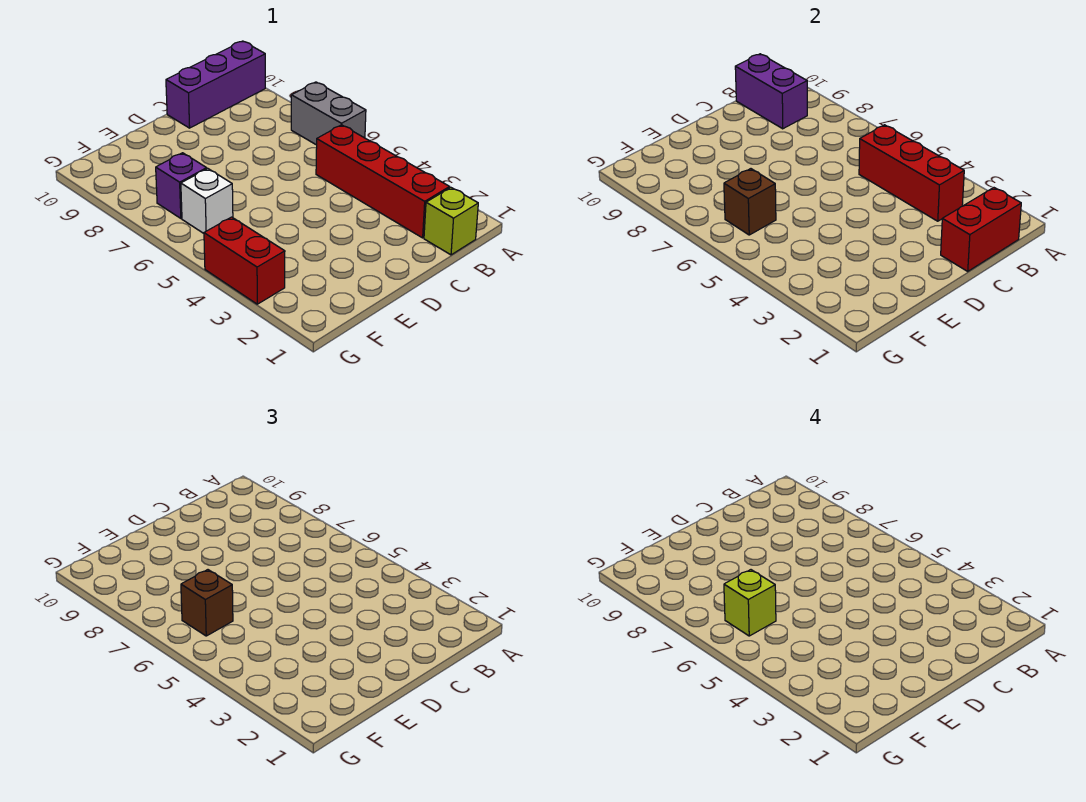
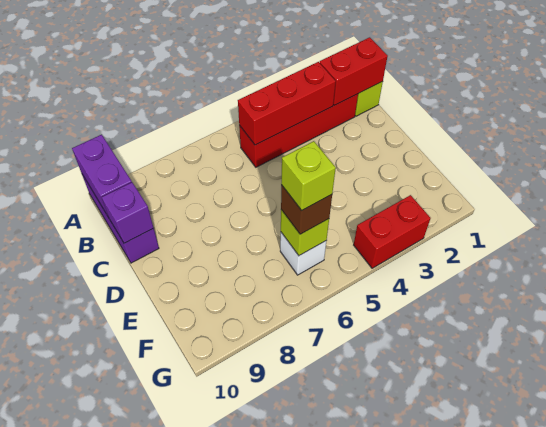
grey brick A6:A7 level 1 -> none
red brick B1:C1 level 2 -> red brick B1:B2 level 2
purple brick B9:B10 level 2 -> purple brick A10:B10 level 2
brown brick F6 level 2 -> lime brick F6 level 2
purple brick F7 level 1 -> purple brick C10 level 2

